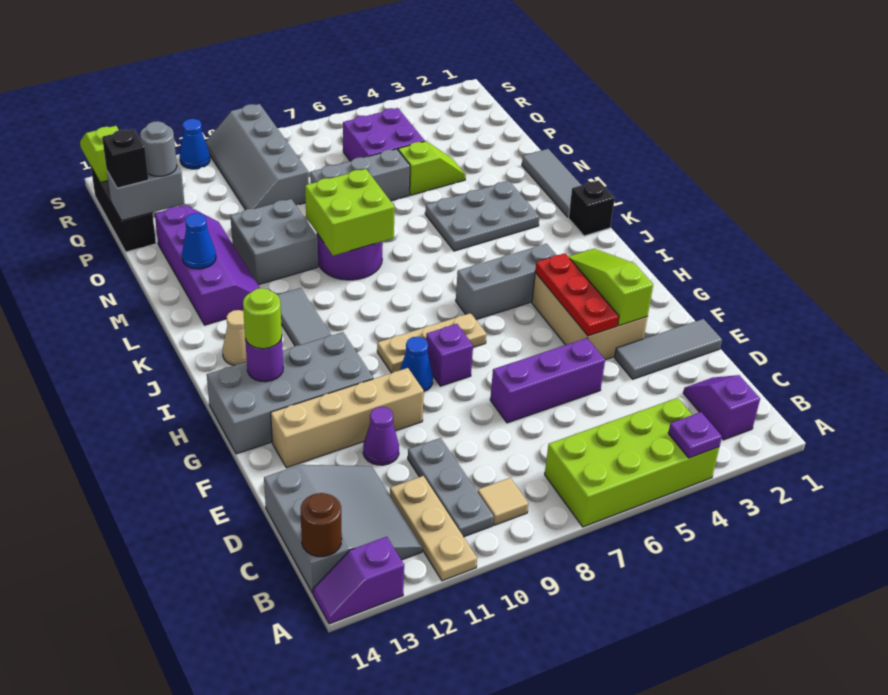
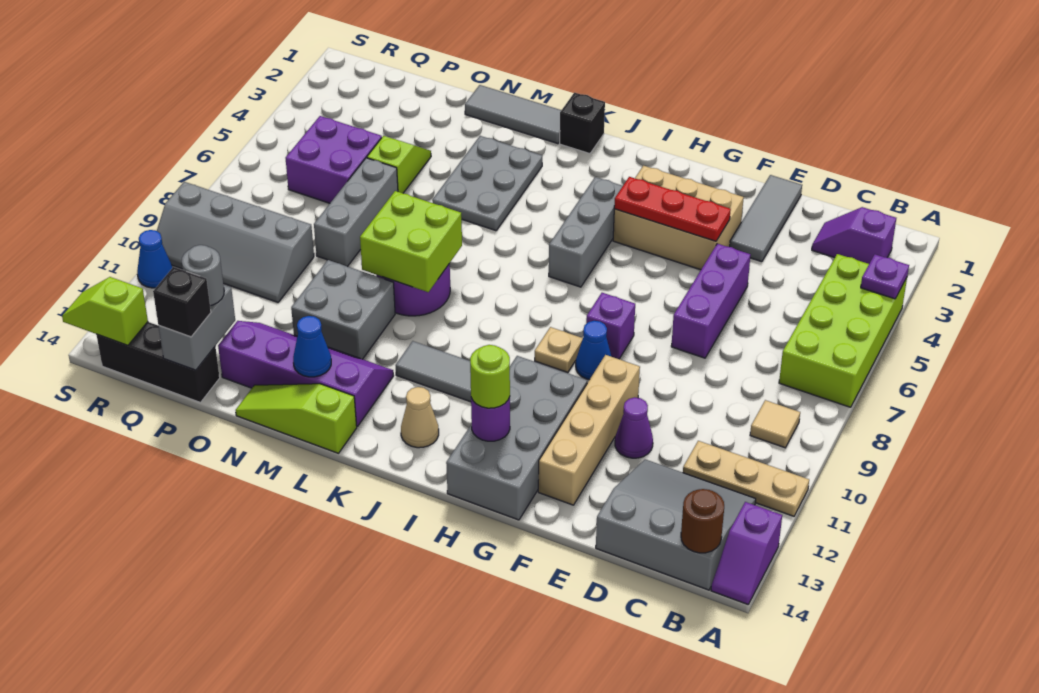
grey plate B10:D10 level 1 -> none
lime slope F3:H3 level 2 top F -> lime slope L14:N14 level 1 top L
tan plate H7:H9 level 1 -> tan plate H9 level 1

